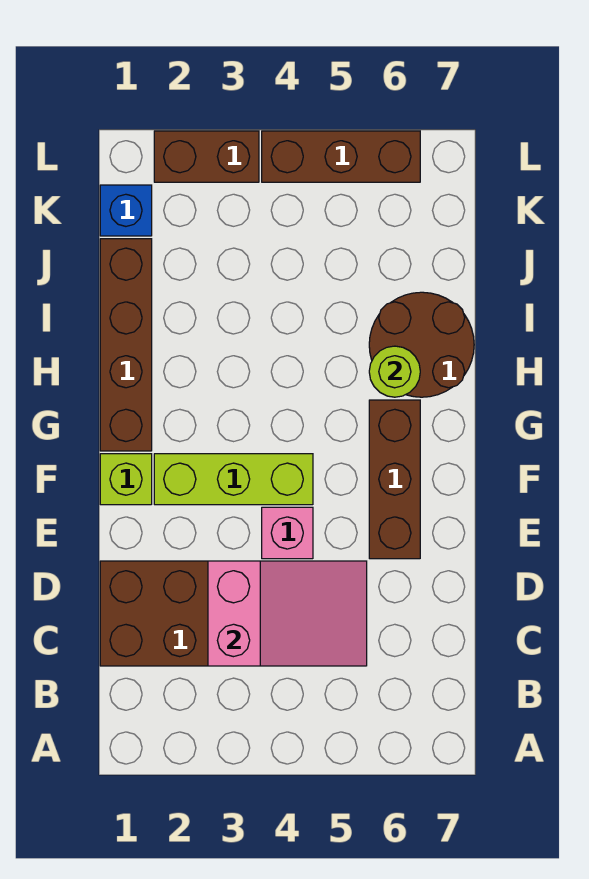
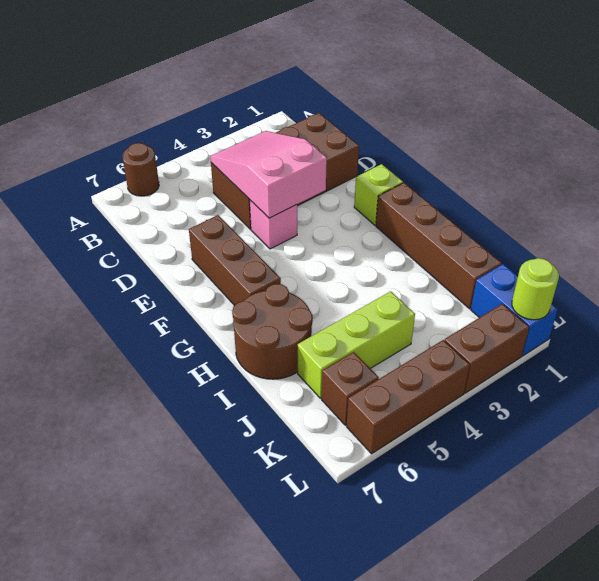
none -> brown round brick A6 level 1
pink slope C3:D5 level 2 top 3 -> pink slope C3:E4 level 2 top E
lime brick F2:F4 level 1 -> lime brick J4:J6 level 1
lime round brick H6 level 2 -> lime round brick L1 level 2
blue brick K1 level 1 -> blue brick K1:L1 level 1
none -> brown brick K6 level 1

